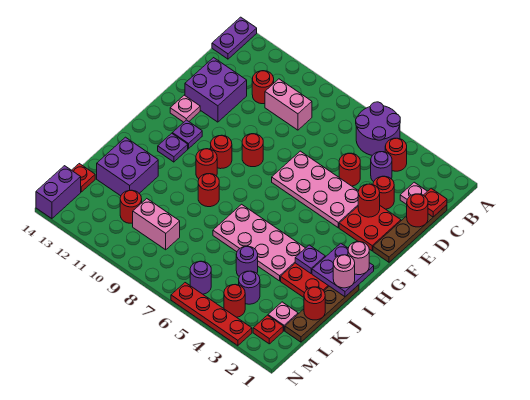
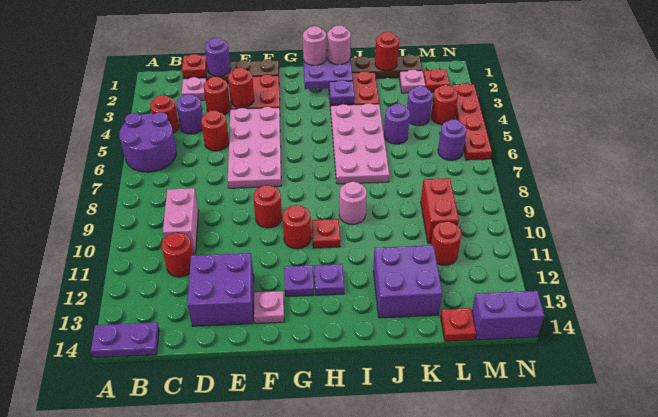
red round brick D1 level 2 -> purple round brick D1 level 2
red round brick H10 level 1 -> red plate H10 level 1
red round brick I9 level 1 -> pink round brick I9 level 1
pink brick L9:L10 level 1 -> red brick L9:L10 level 1

